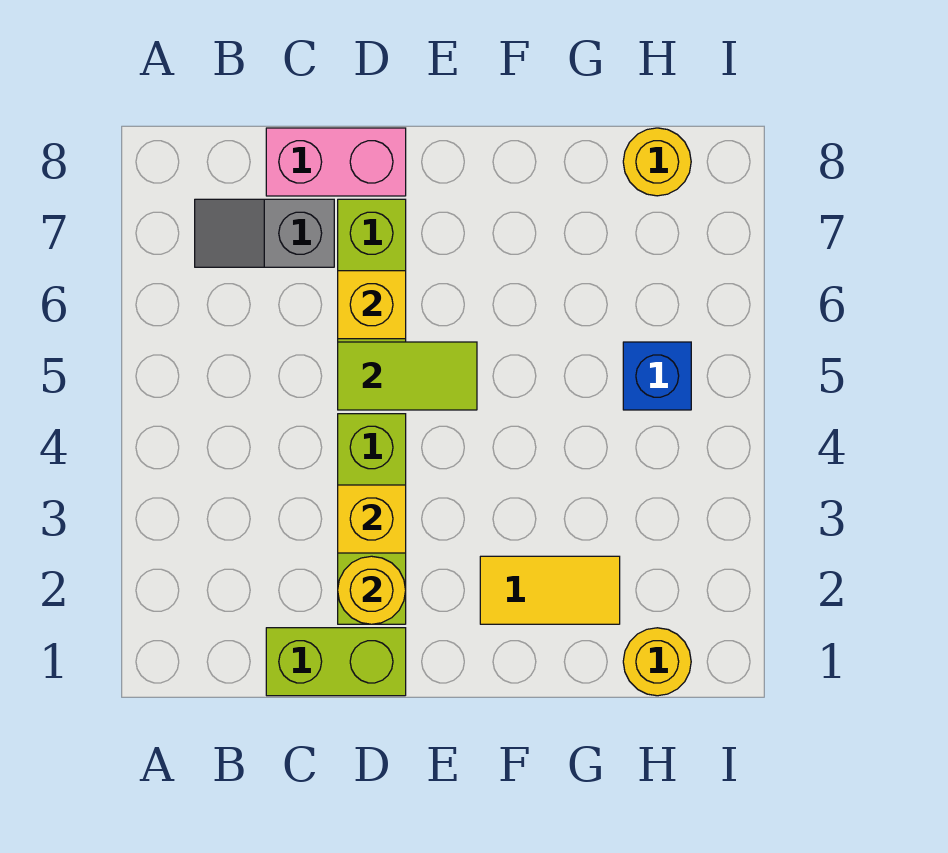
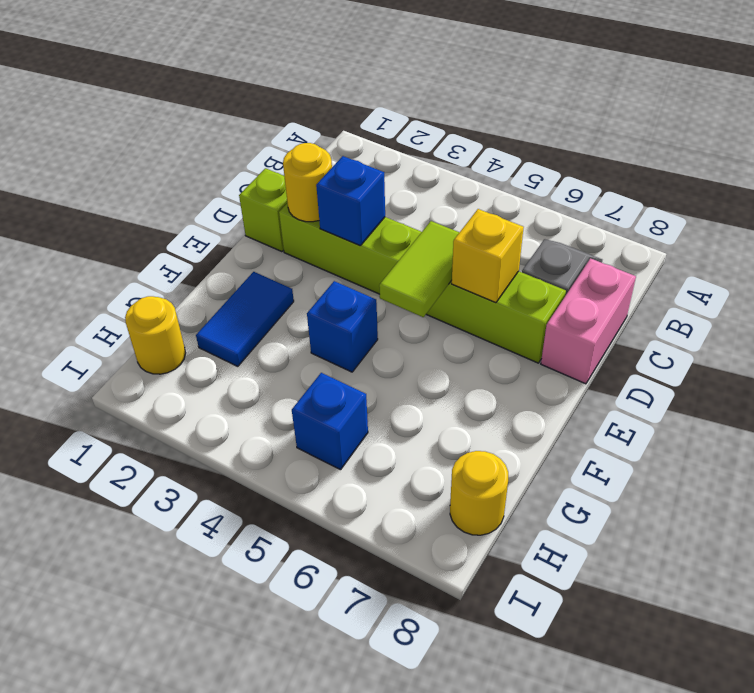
lime brick C1:D1 level 1 -> lime brick D1 level 1
yellow brick D3 level 2 -> blue brick D3 level 2
yellow tile F2:G2 level 1 -> blue tile F2:G2 level 1
none -> blue brick F4 level 1

